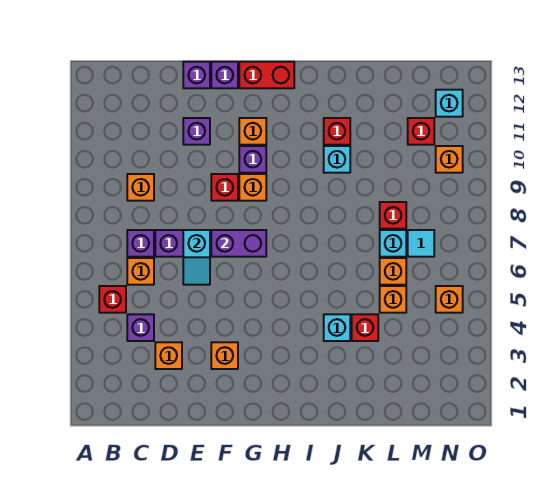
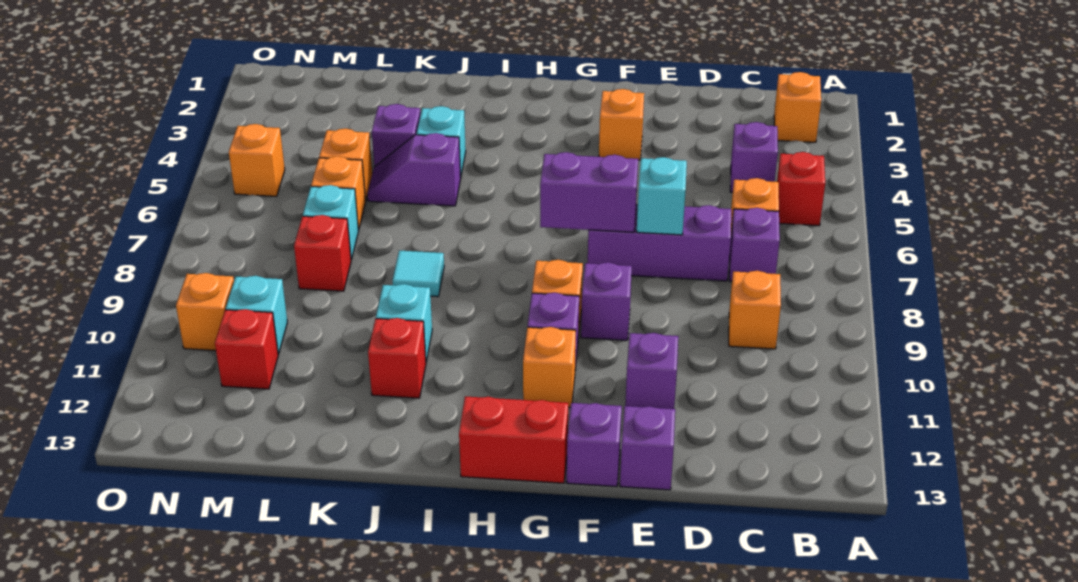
orange brick D3 level 1 -> orange brick B2 level 1
red brick F9 level 1 -> purple brick F9 level 1
none -> purple slope J5:K5 level 1 top J
red brick K4 level 1 -> purple brick K4 level 1
cyan tile M7 level 1 -> cyan tile J8 level 1
cyan brick N12 level 1 -> cyan brick M10 level 1

